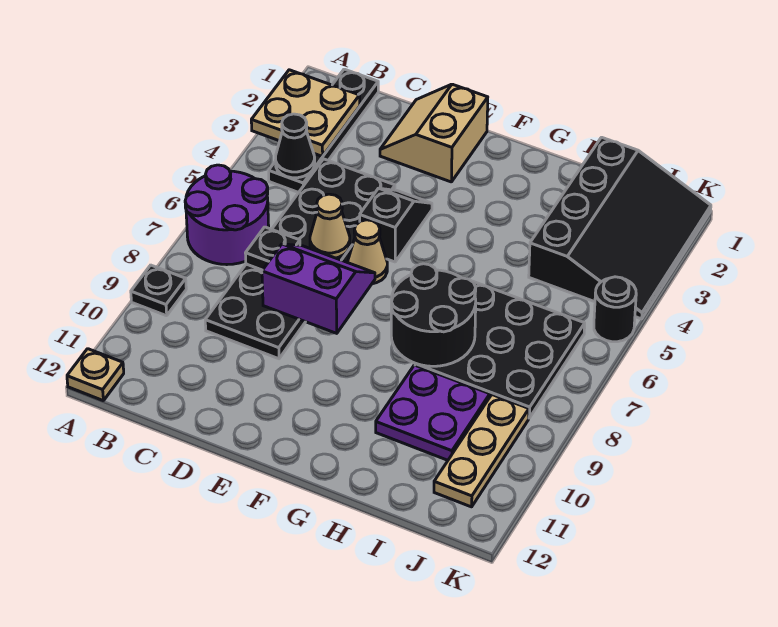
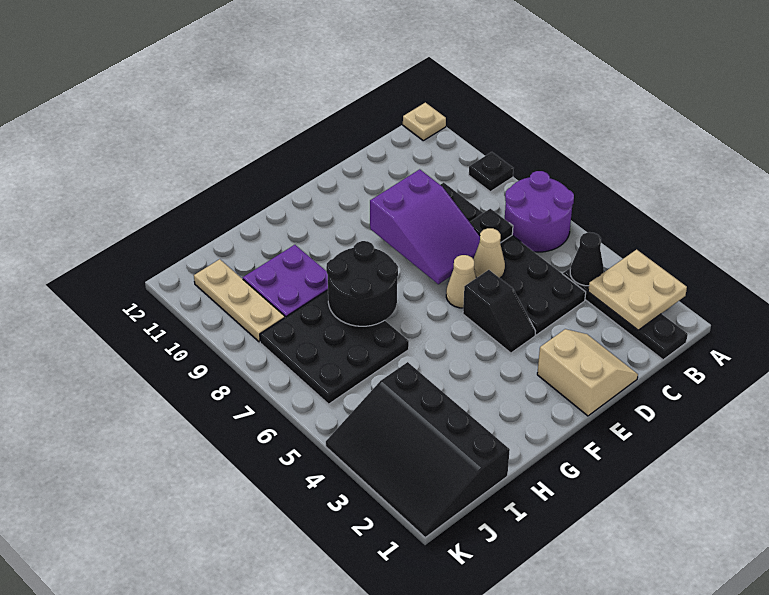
purple slope D7:E8 level 2 top 8 -> purple slope D7:E9 level 2 top 9
black round brick K5 level 1 -> none

